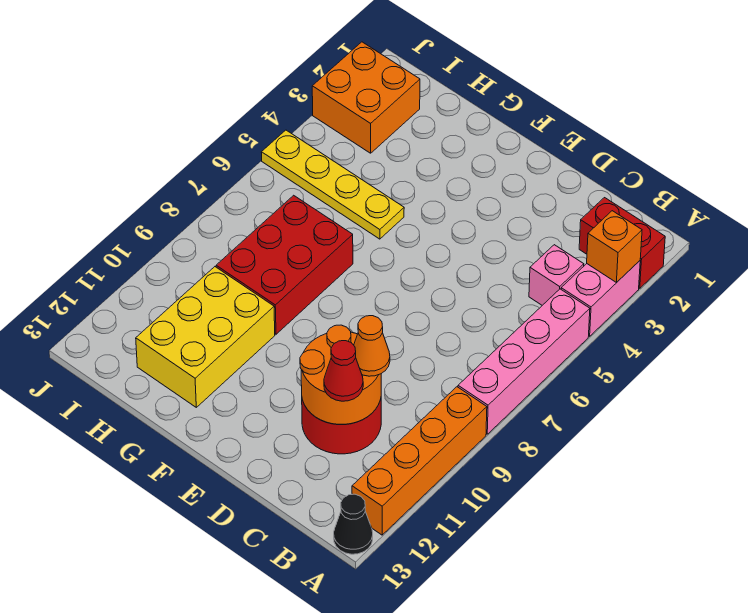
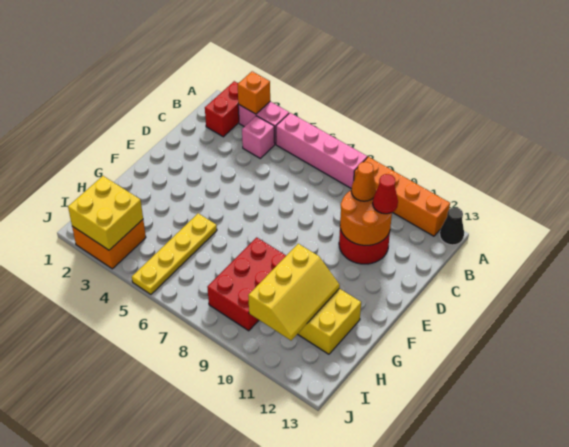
red brick G7:H9 level 1 -> red brick G8:I9 level 1
none -> yellow slope G10:I11 level 2 top 10
none -> yellow brick I2:J3 level 2

